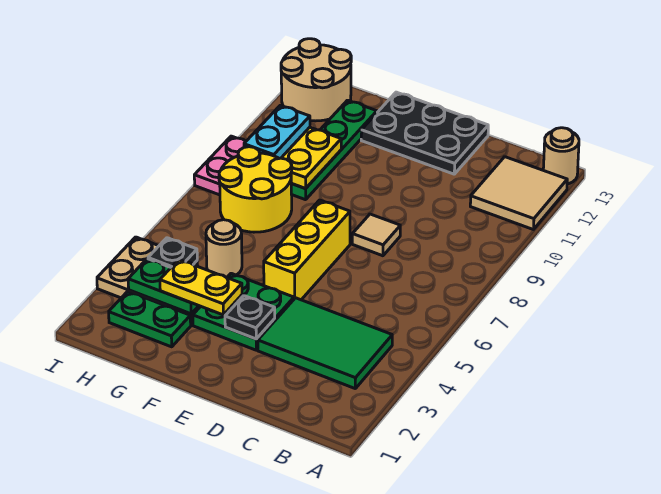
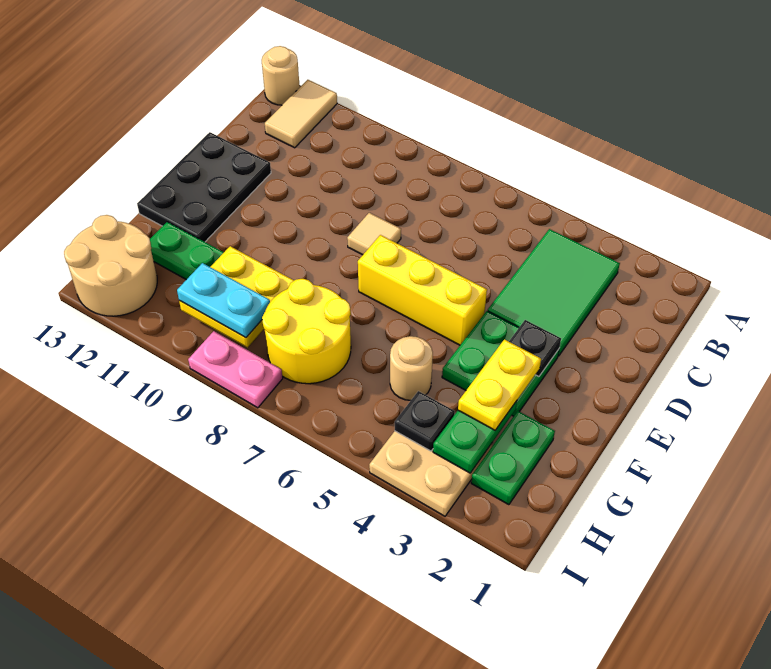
tan tile A11:B12 level 1 -> tan tile A12:B12 level 1

